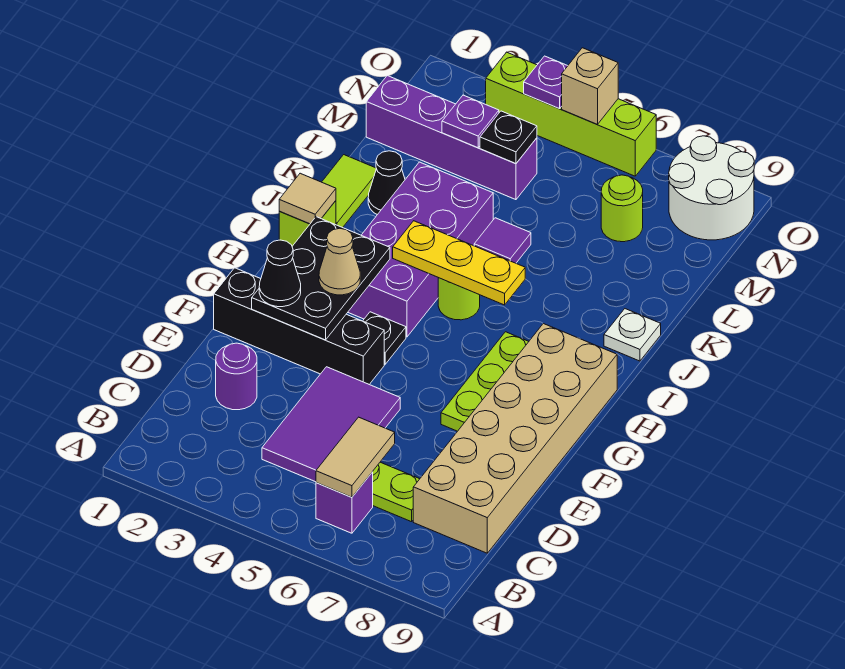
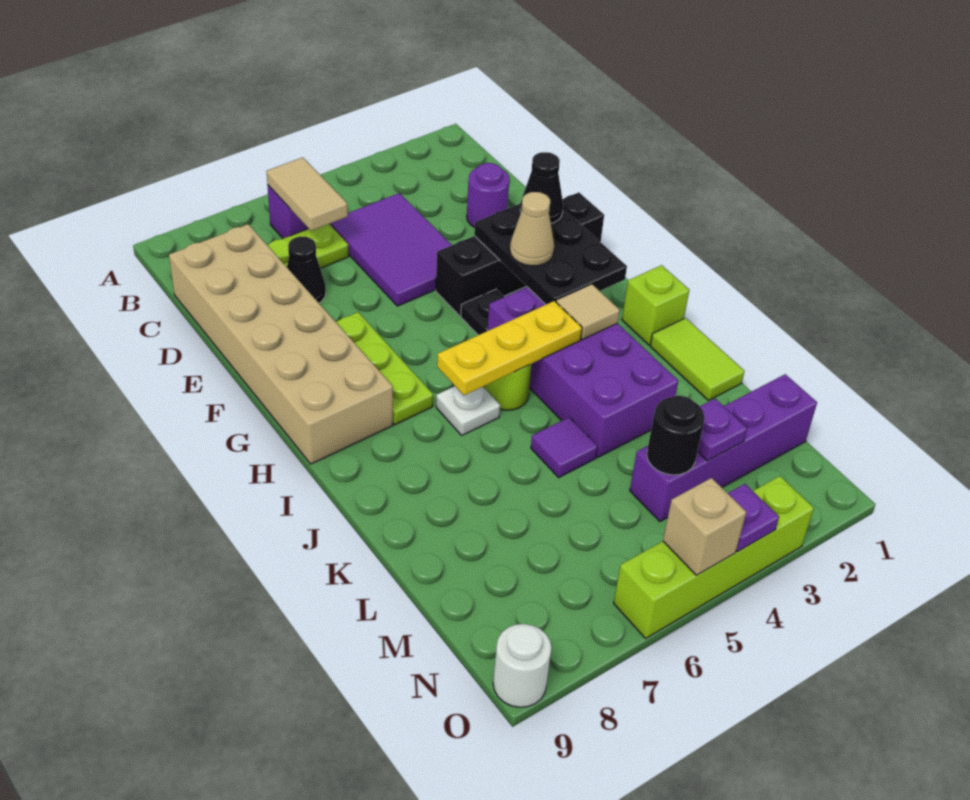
tan tile I1 level 2 -> tan tile I3 level 2
white plate J9 level 1 -> white plate I6 level 1
black cone K2 level 1 -> black cone D7 level 1
black plate M4 level 2 -> black round brick M4 level 2
lime round brick M7 level 1 -> none
white round brick N8:O9 level 1 -> white round brick O9 level 1

